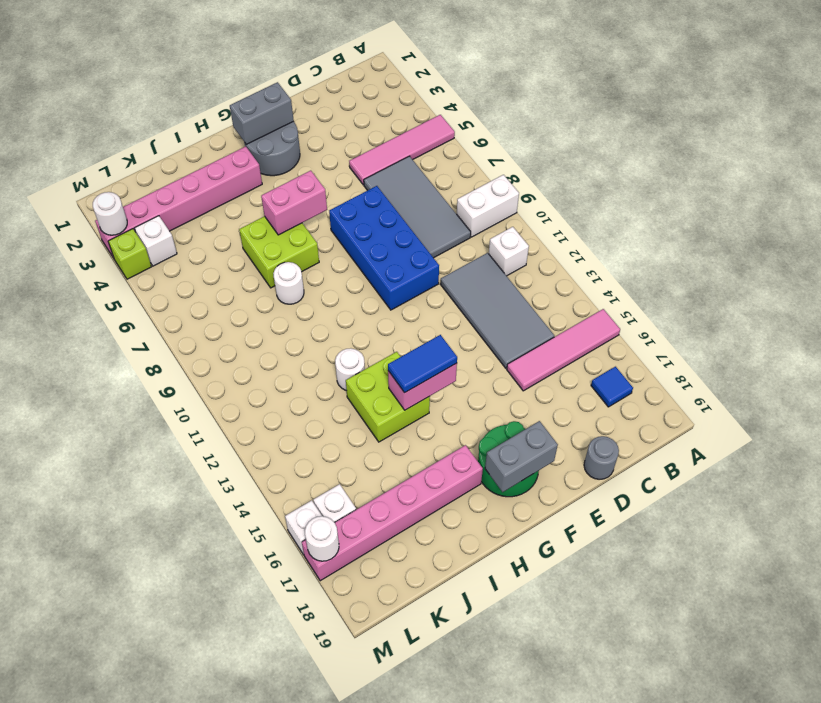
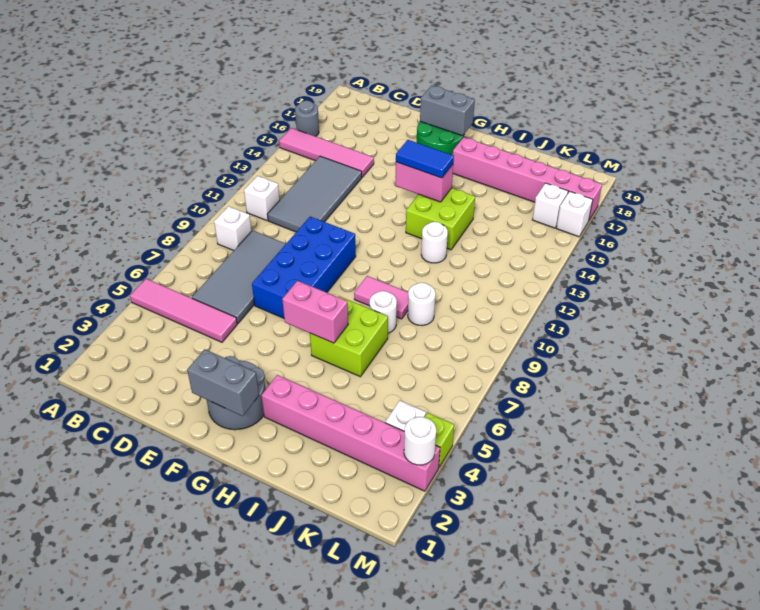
white brick A9:B9 level 1 -> white brick B9 level 1
blue tile B17 level 1 -> none
grey round brick D19 level 1 -> grey round brick A16 level 1
none -> pink tile H9:I9 level 1
white round brick M17 level 2 -> white round brick J9 level 1

